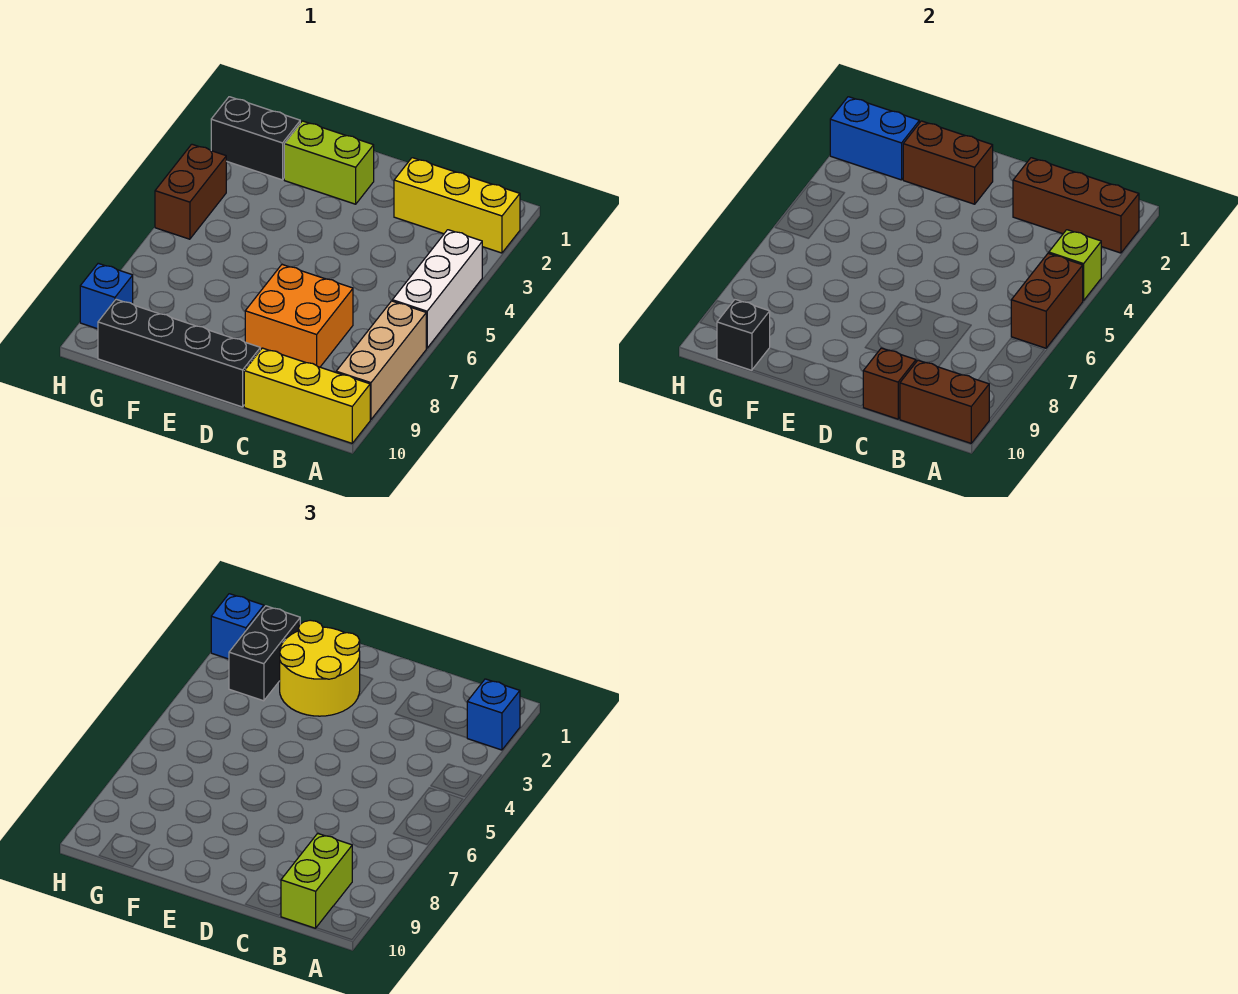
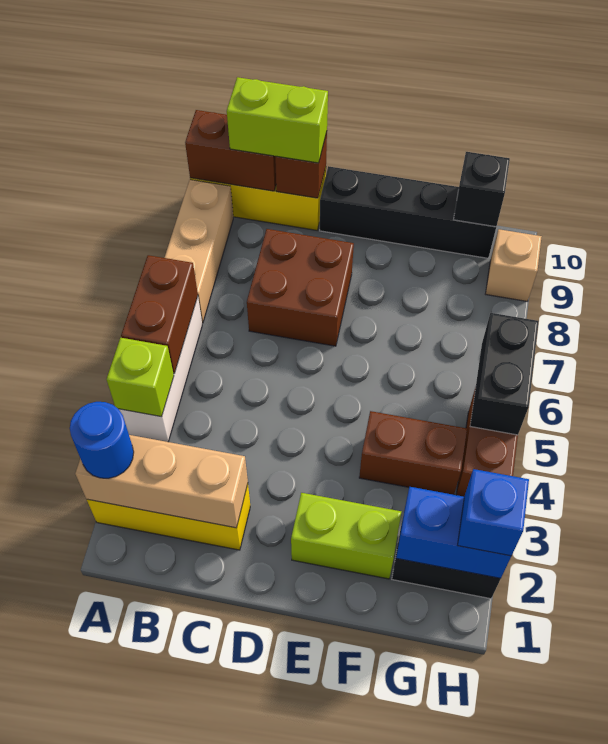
brown brick A2:C2 level 2 -> tan brick A2:C2 level 2
blue brick A2 level 3 -> blue round brick A2 level 3
lime brick B9:B10 level 3 -> lime brick B10:C10 level 3
orange brick C7:D8 level 1 -> brown brick C7:D8 level 1
brown brick E2:F2 level 2 -> brown brick F4:G4 level 1
yellow round brick E2:F3 level 3 -> none
black brick G2:G3 level 3 -> black brick H5:H6 level 2
blue brick H9 level 1 -> tan brick H9 level 1

